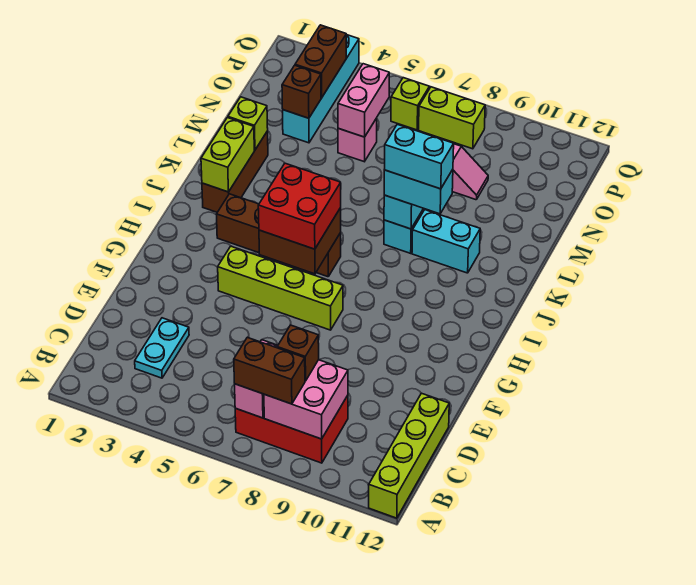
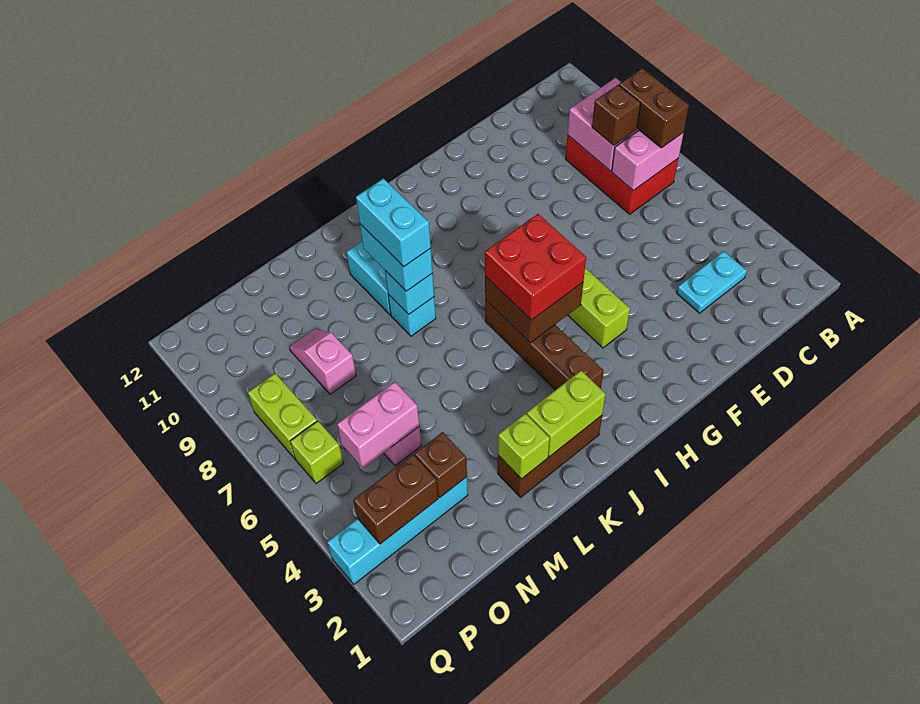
lime brick A12:D12 level 1 -> none

